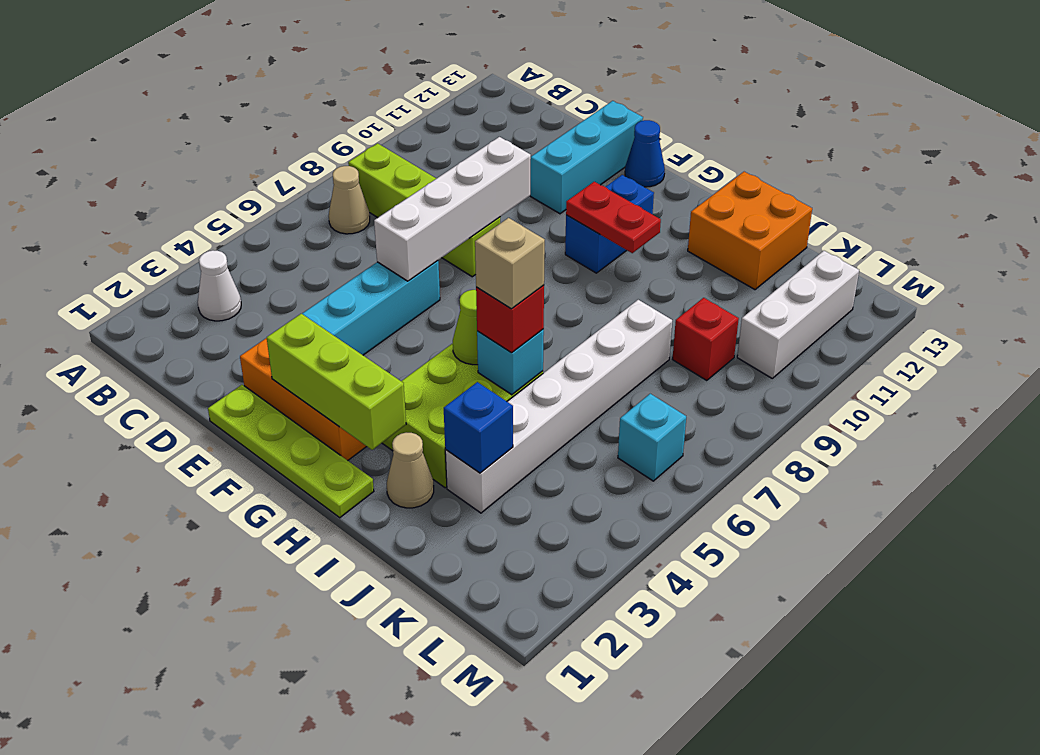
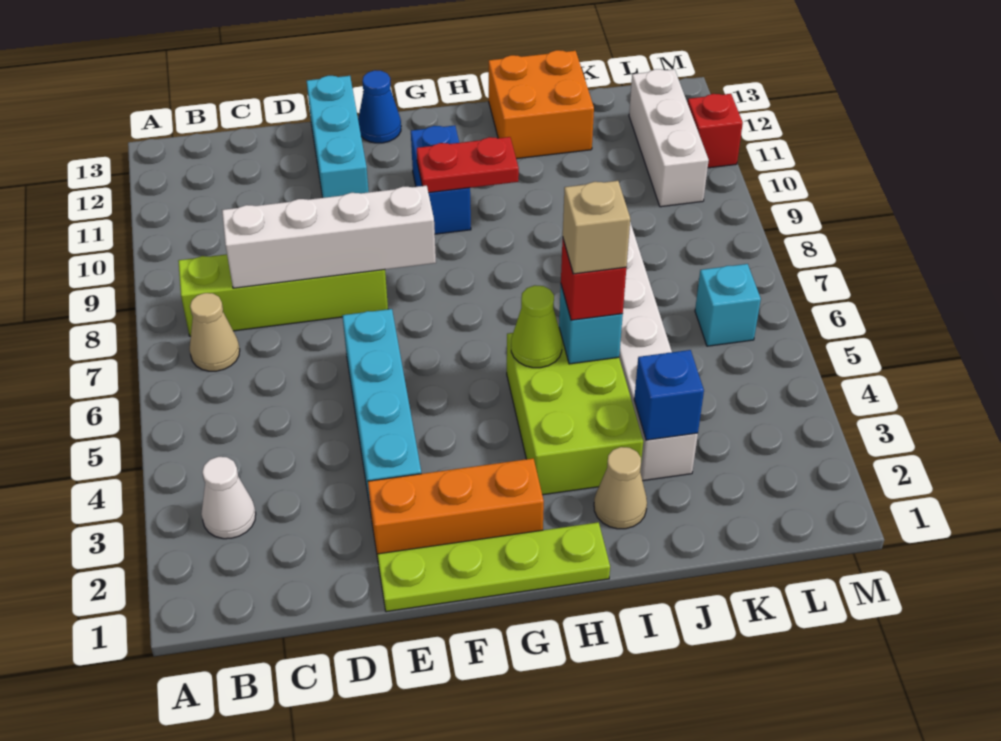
white brick E6:E9 level 2 -> white brick C8:F8 level 2
lime brick F2:H2 level 2 -> none
red brick K9 level 1 -> red brick M11 level 1

